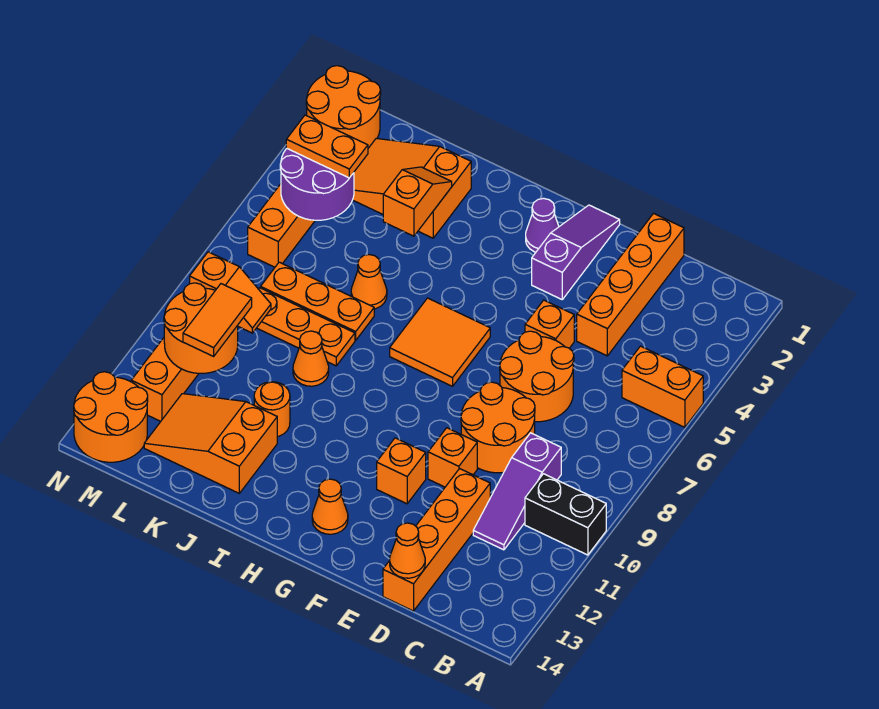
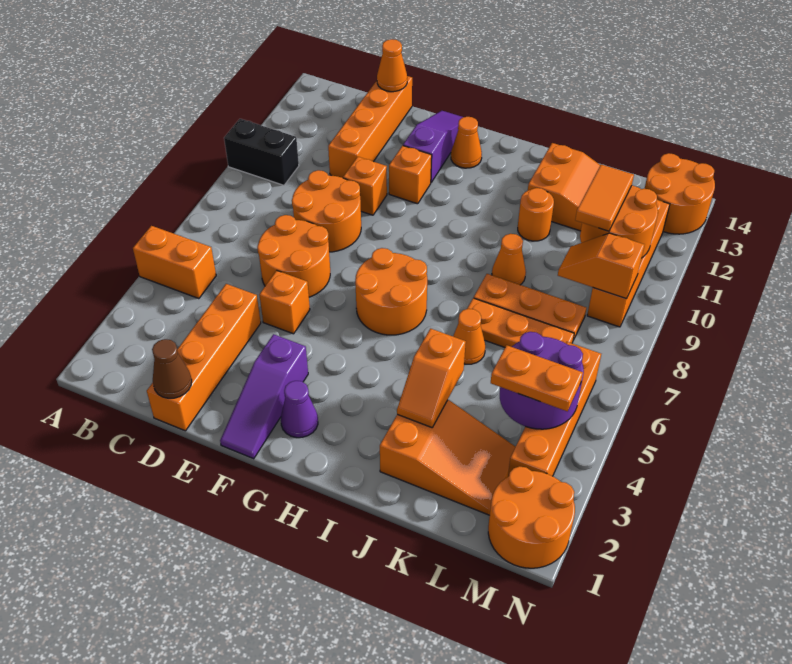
purple slope C9:C11 level 1 top 9 -> purple slope F12:F14 level 1 top 12
none -> brown cone D1 level 2
orange tile G6:H7 level 1 -> orange round brick G6:H7 level 1

